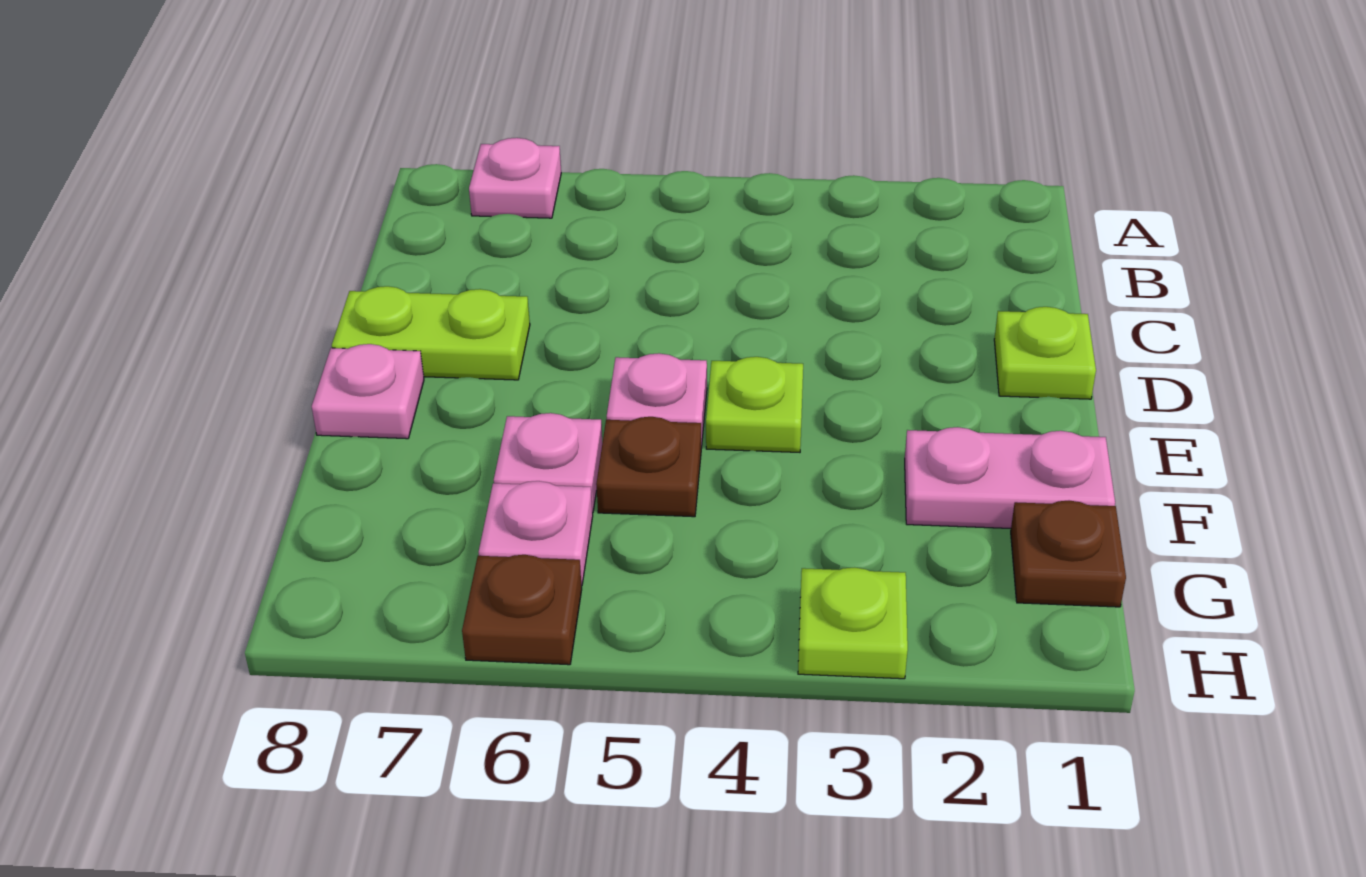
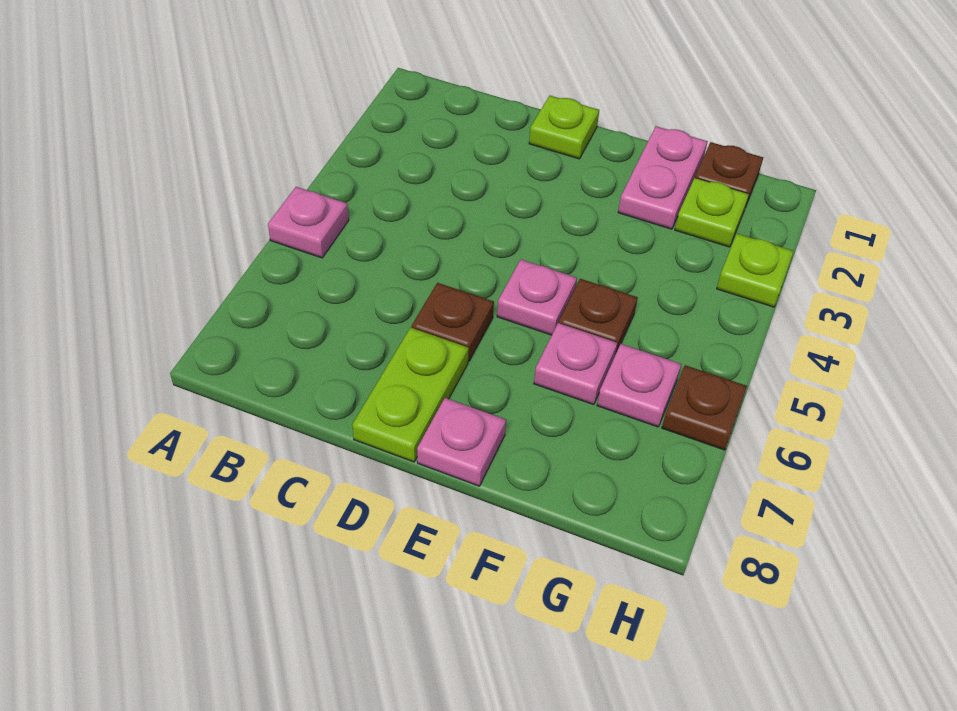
pink plate A7 level 1 -> pink plate A5 level 1
none -> brown plate D6 level 1
lime plate E4 level 1 -> lime plate G2 level 1

